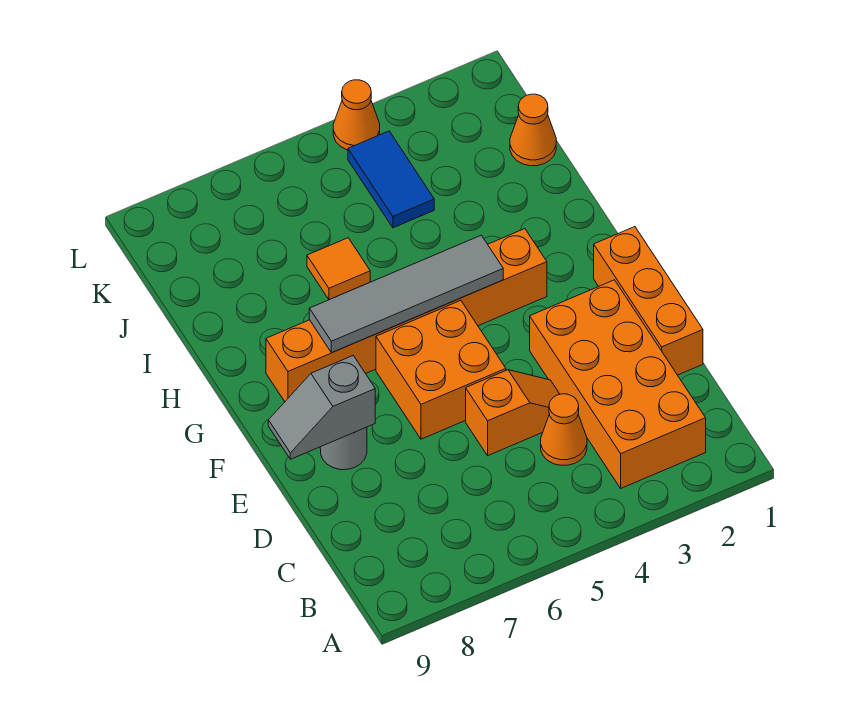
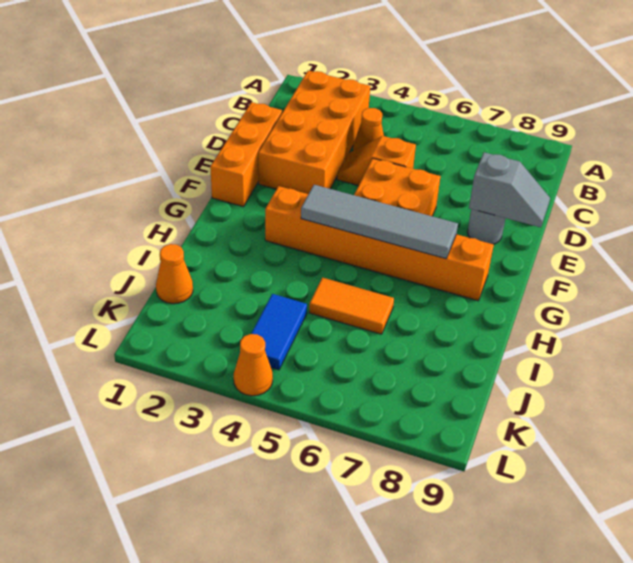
orange tile I6 level 1 -> orange tile I5:I6 level 1

